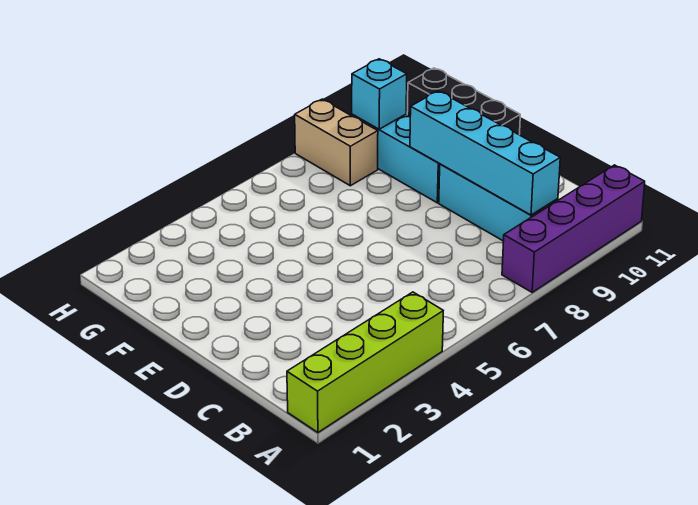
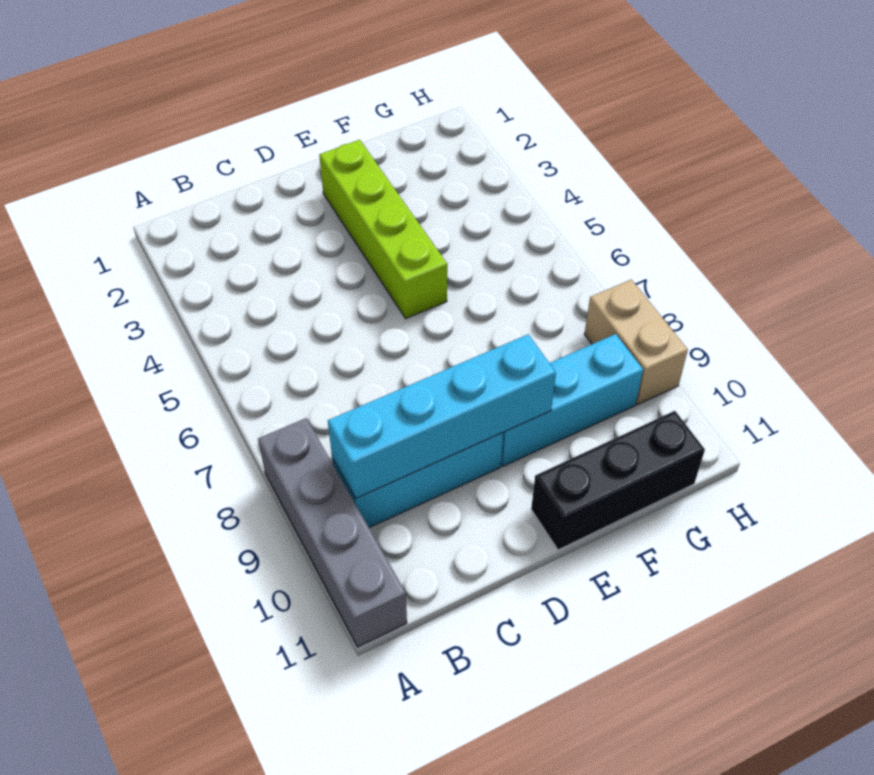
lime brick A1:A4 level 1 -> lime brick E2:E5 level 1
purple brick A8:A11 level 1 -> grey brick A8:A11 level 1
tan brick G8:H8 level 1 -> tan brick H8:H9 level 1
cyan brick G9 level 2 -> none

